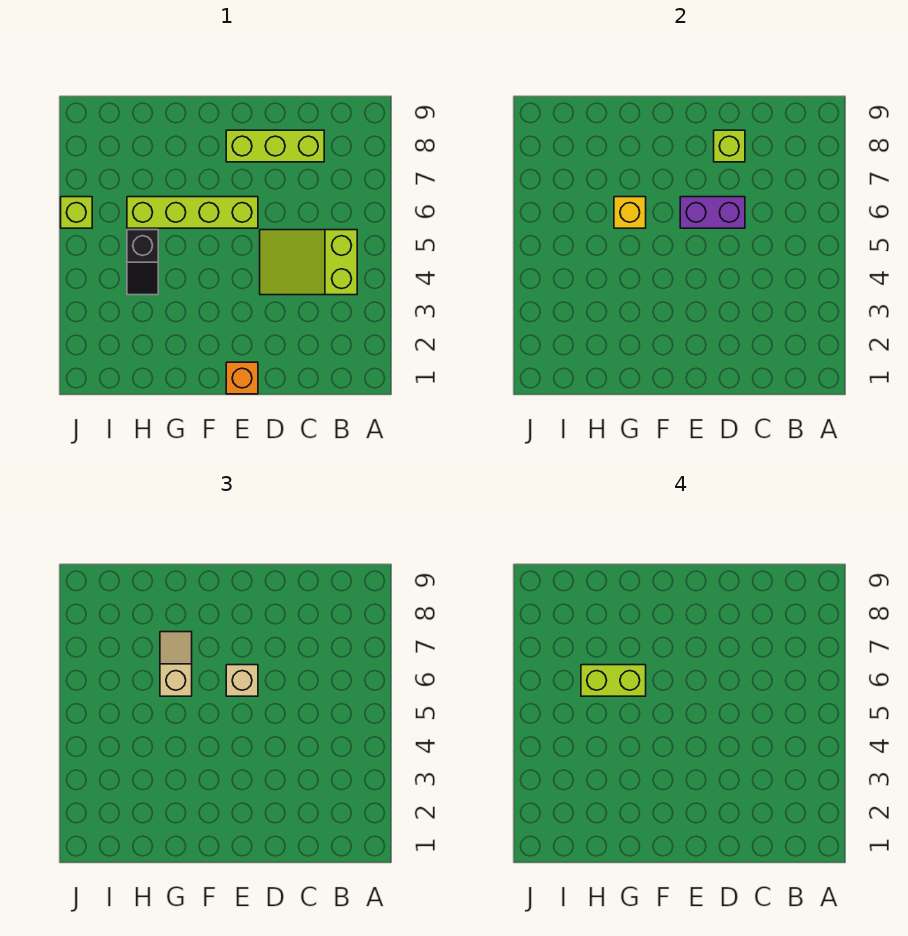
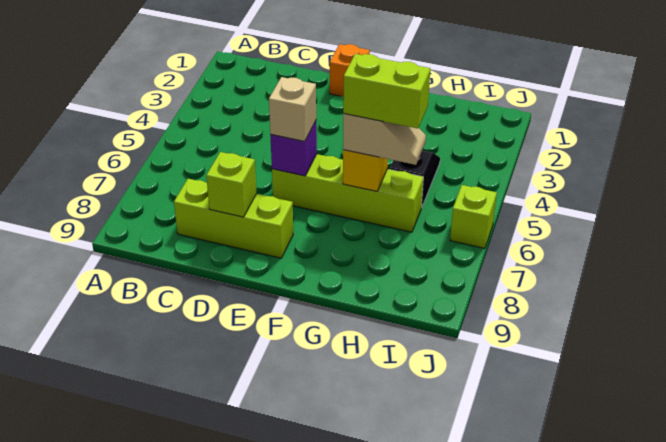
lime slope B4:D5 level 1 top B -> none
purple brick D6:E6 level 2 -> purple brick E6 level 2
tan slope G6:G7 level 3 top 6 -> tan slope G6:H6 level 3 top G

